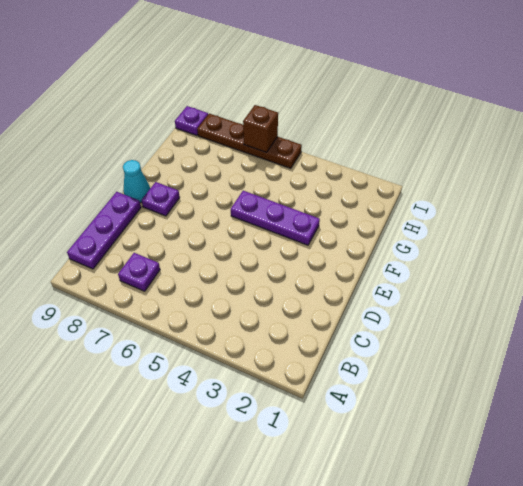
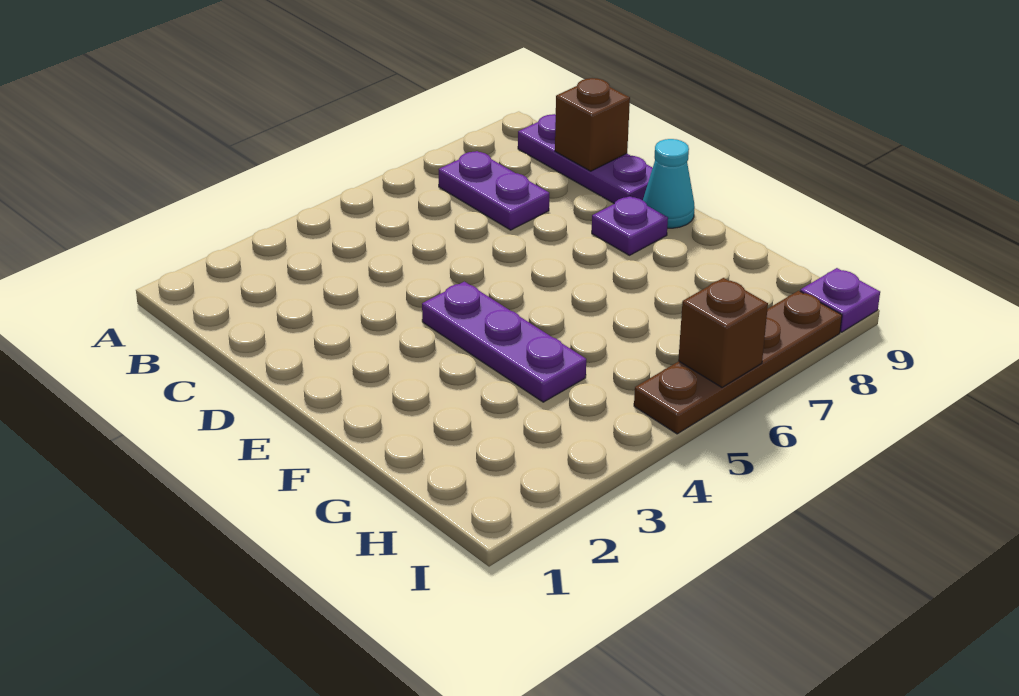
purple plate B7 level 1 -> purple plate B7:C7 level 1
none -> brown brick C9 level 2
purple plate F3:F5 level 1 -> purple plate E4:G4 level 1

